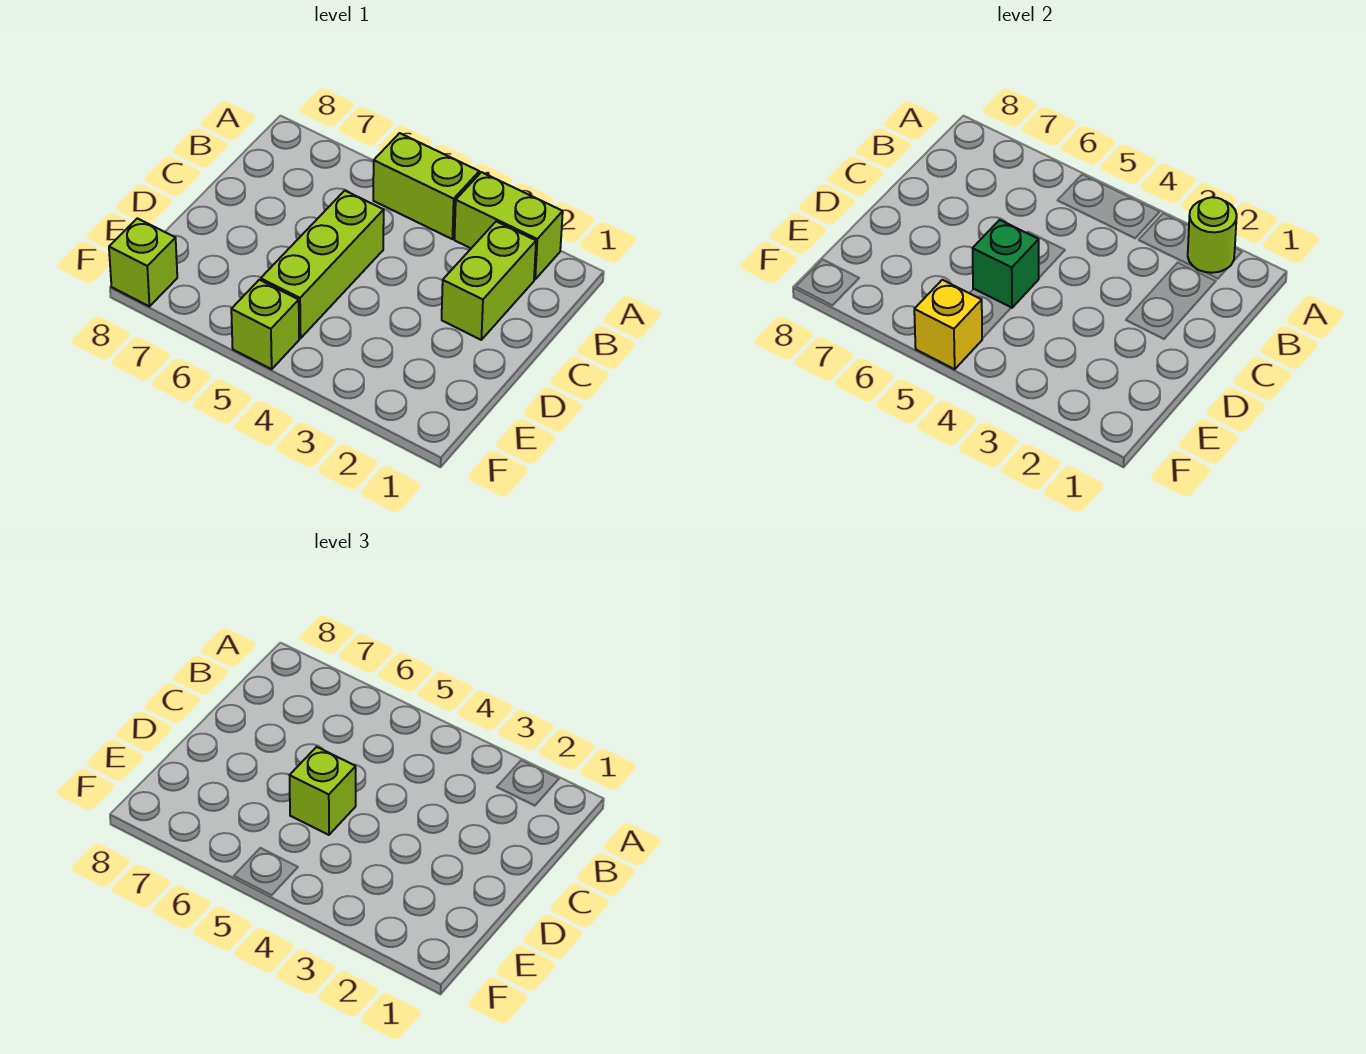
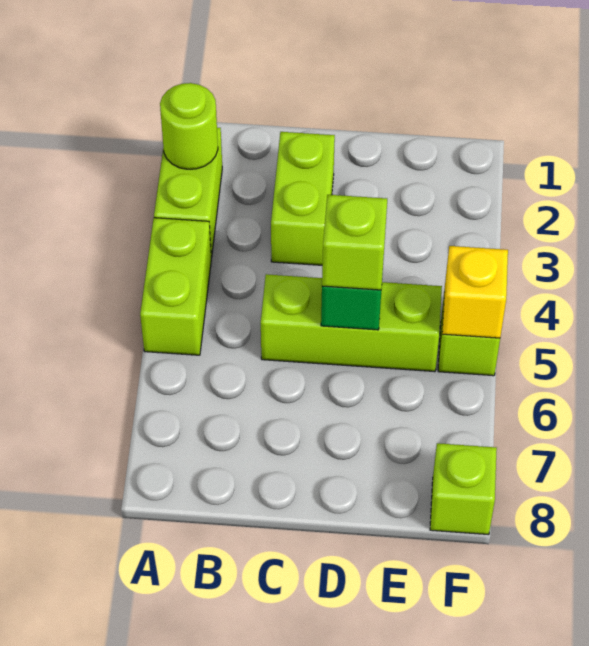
lime brick B2:C2 level 1 -> lime brick C2:C3 level 1

